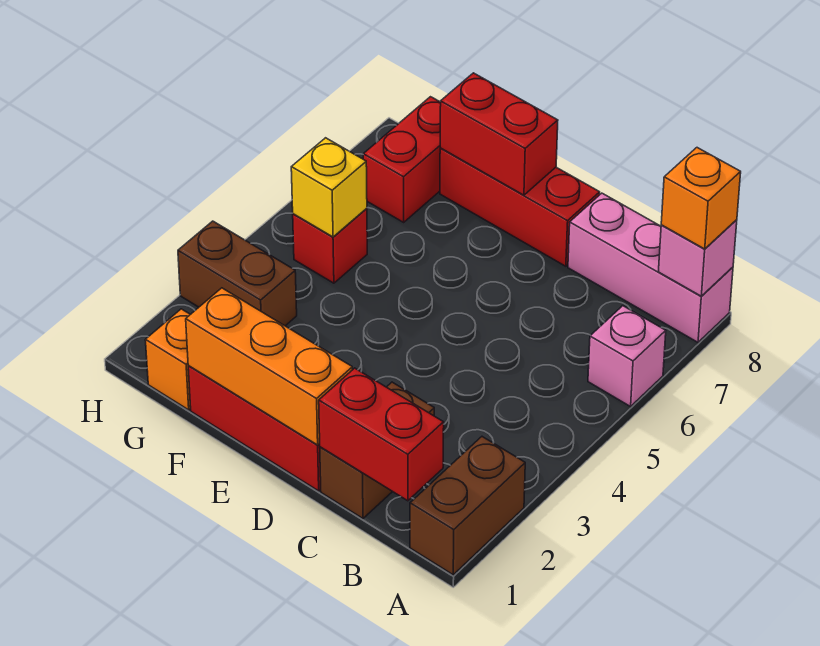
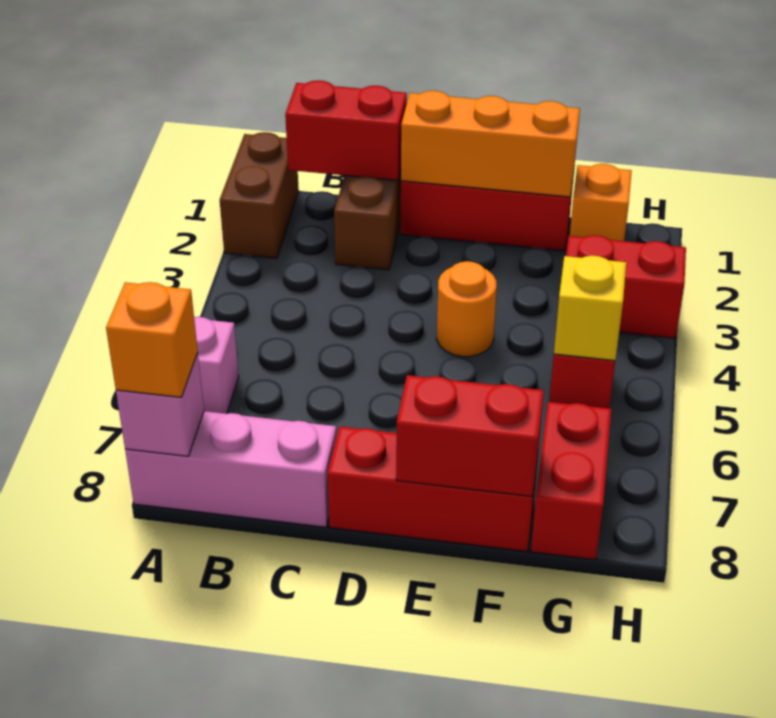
none -> orange round brick E4 level 1
brown brick G3:H3 level 1 -> red brick G3:H3 level 1

